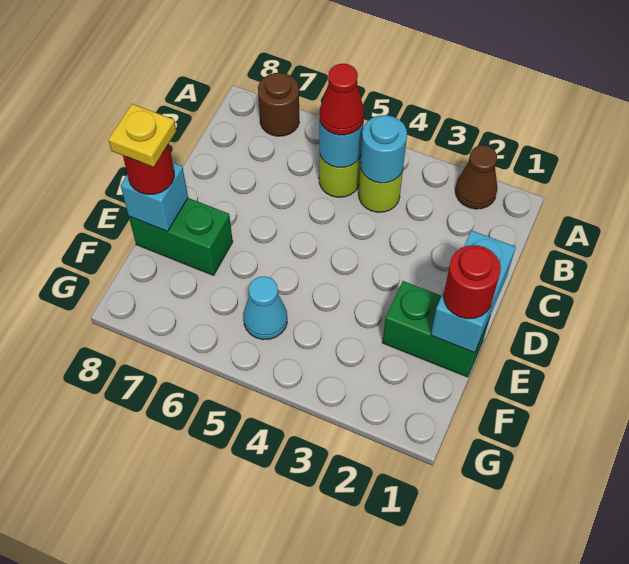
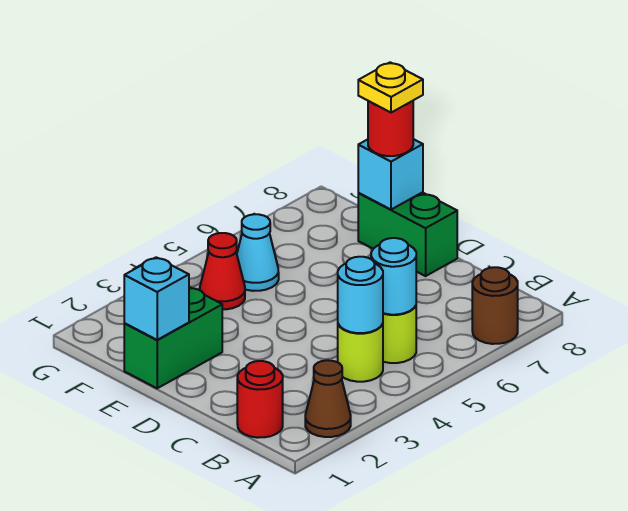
red cone B5 level 3 -> red cone F4 level 1
cyan brick D1:E1 level 2 -> cyan brick E1 level 2
red round brick E1 level 3 -> red round brick B1 level 1
green brick E7:E8 level 1 -> green brick D8:E8 level 1

